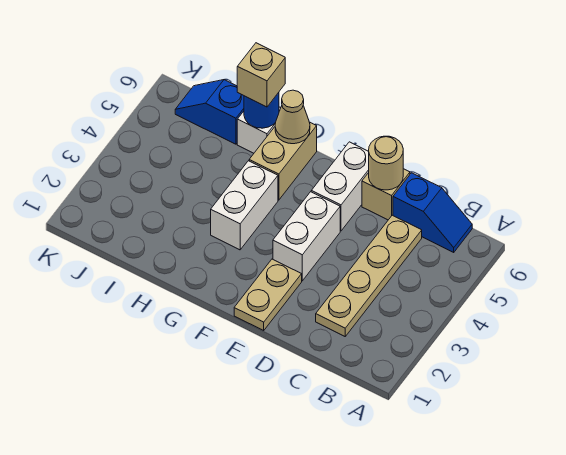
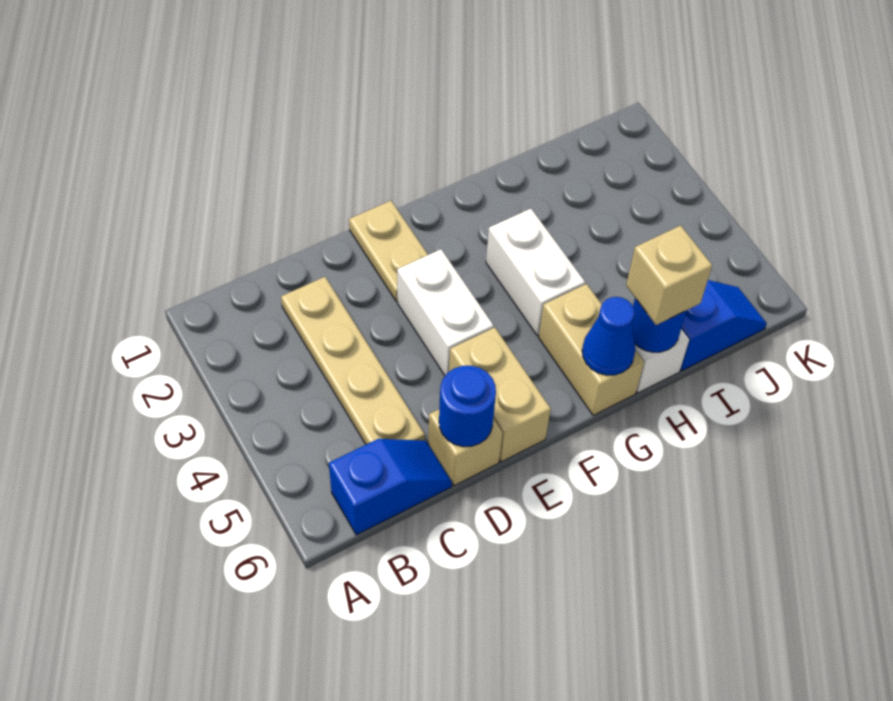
blue slope B6:C6 level 1 top C -> blue slope B6:C6 level 1 top B
tan round brick D6 level 2 -> blue round brick D6 level 2
white brick E5:E6 level 1 -> tan brick E5:E6 level 1
tan cone G6 level 2 -> blue cone G6 level 2

